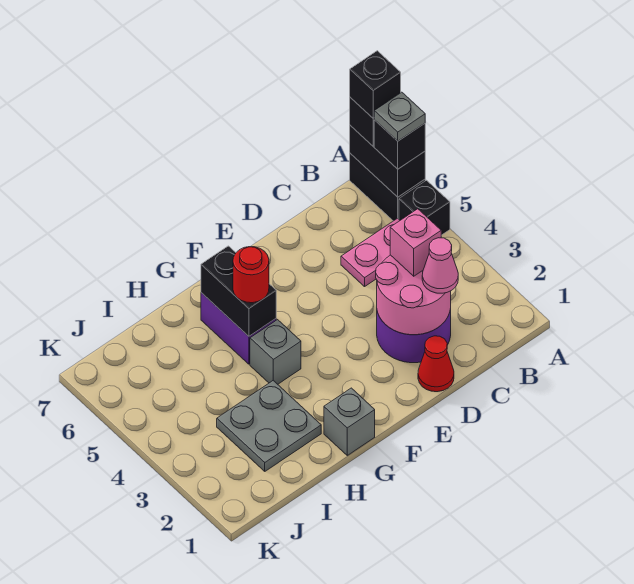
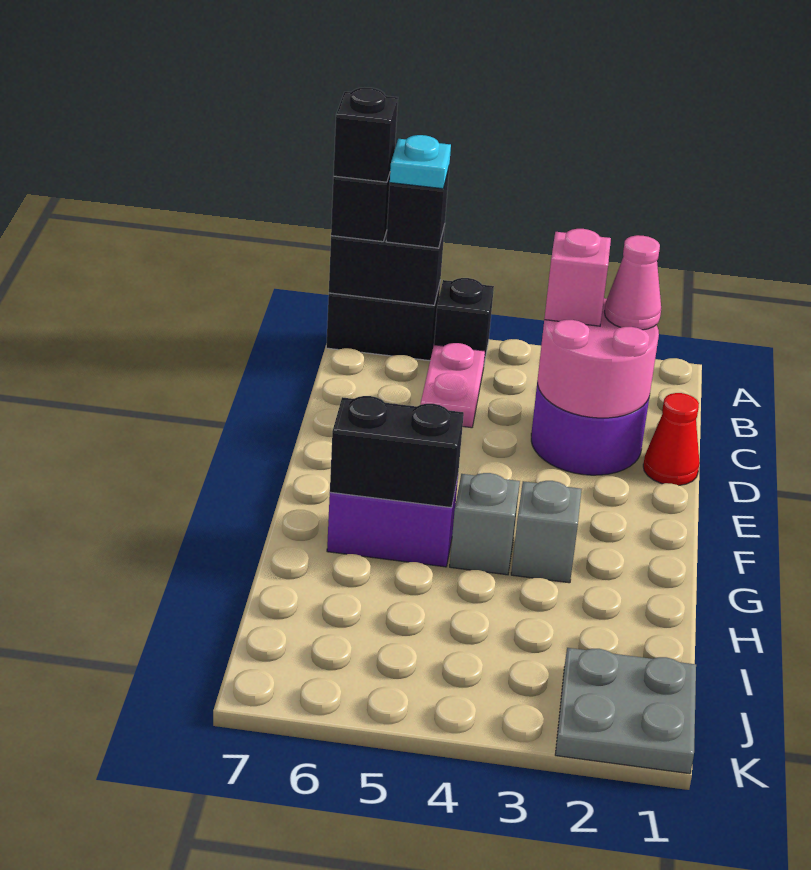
grey plate A6 level 4 -> cyan plate A6 level 4
grey brick G1 level 1 -> grey brick G3 level 1
red round brick G5 level 3 -> none
grey plate H2:I3 level 1 -> grey plate J1:K2 level 1

